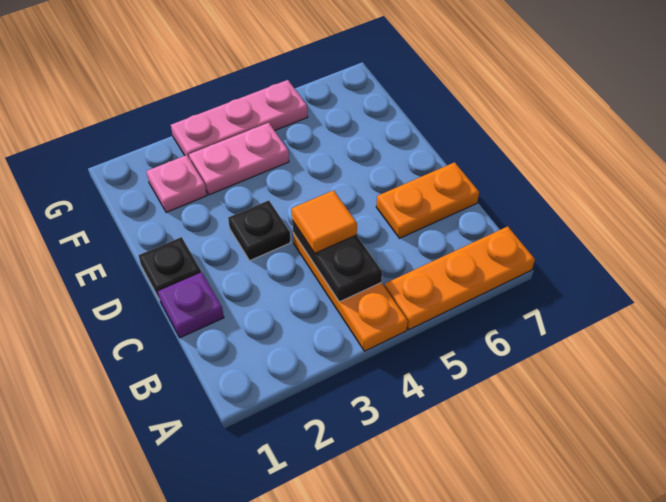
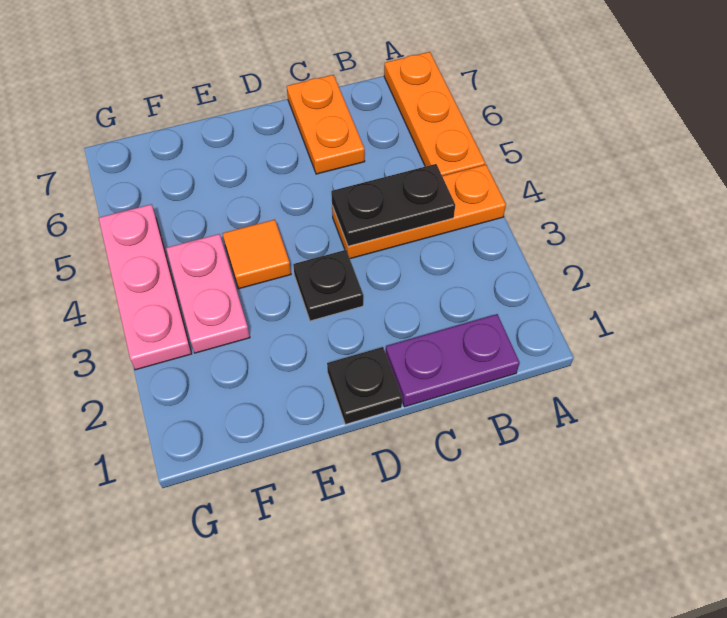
purple plate C1 level 1 -> purple plate B1:C1 level 1
orange tile C4 level 3 -> orange tile E4 level 1
pink plate F2 level 1 -> none

